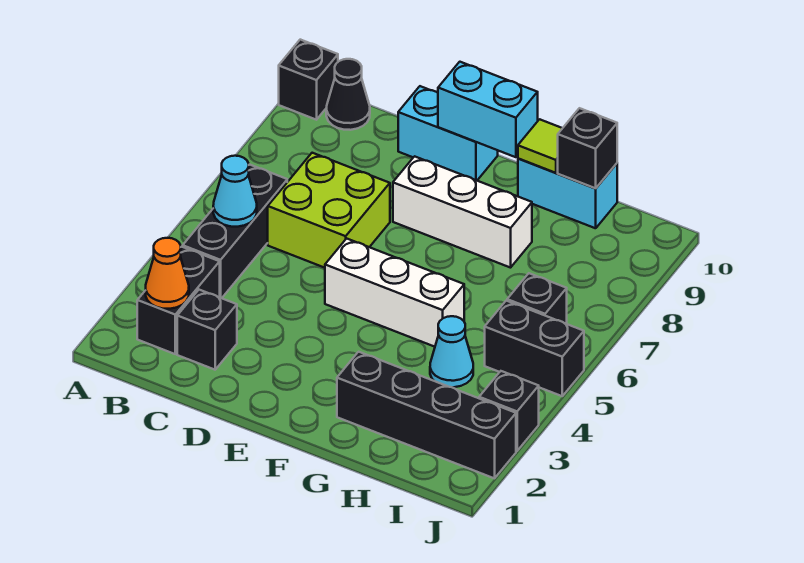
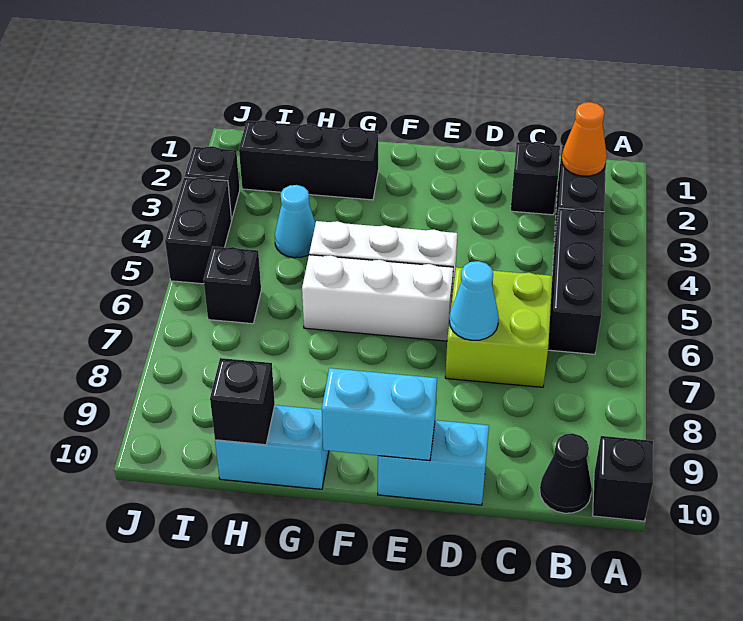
cyan cone B5 level 2 -> cyan cone D7 level 2
white brick E8:G8 level 1 -> white brick E6:G6 level 1
black brick G2:J2 level 1 -> black brick G2:I2 level 1
lime tile G10 level 2 -> none
black brick I5:J5 level 1 -> black brick J4:J5 level 1

